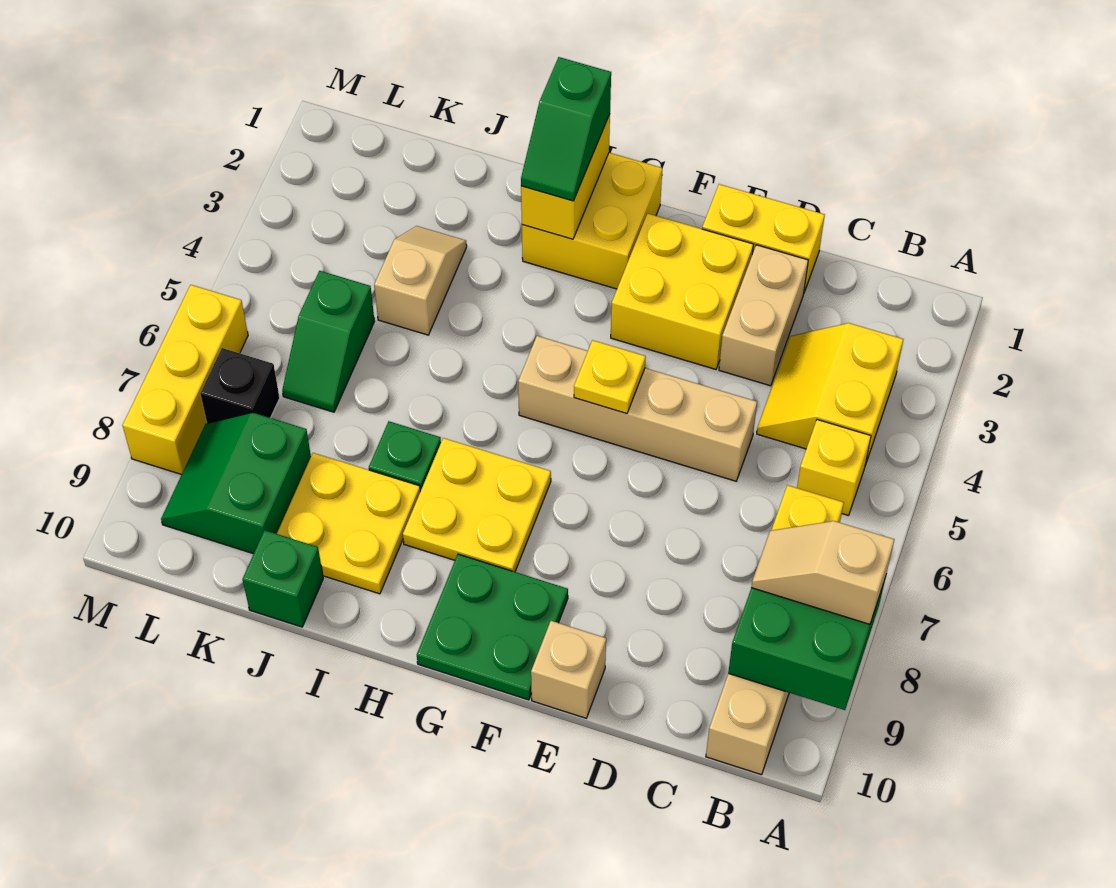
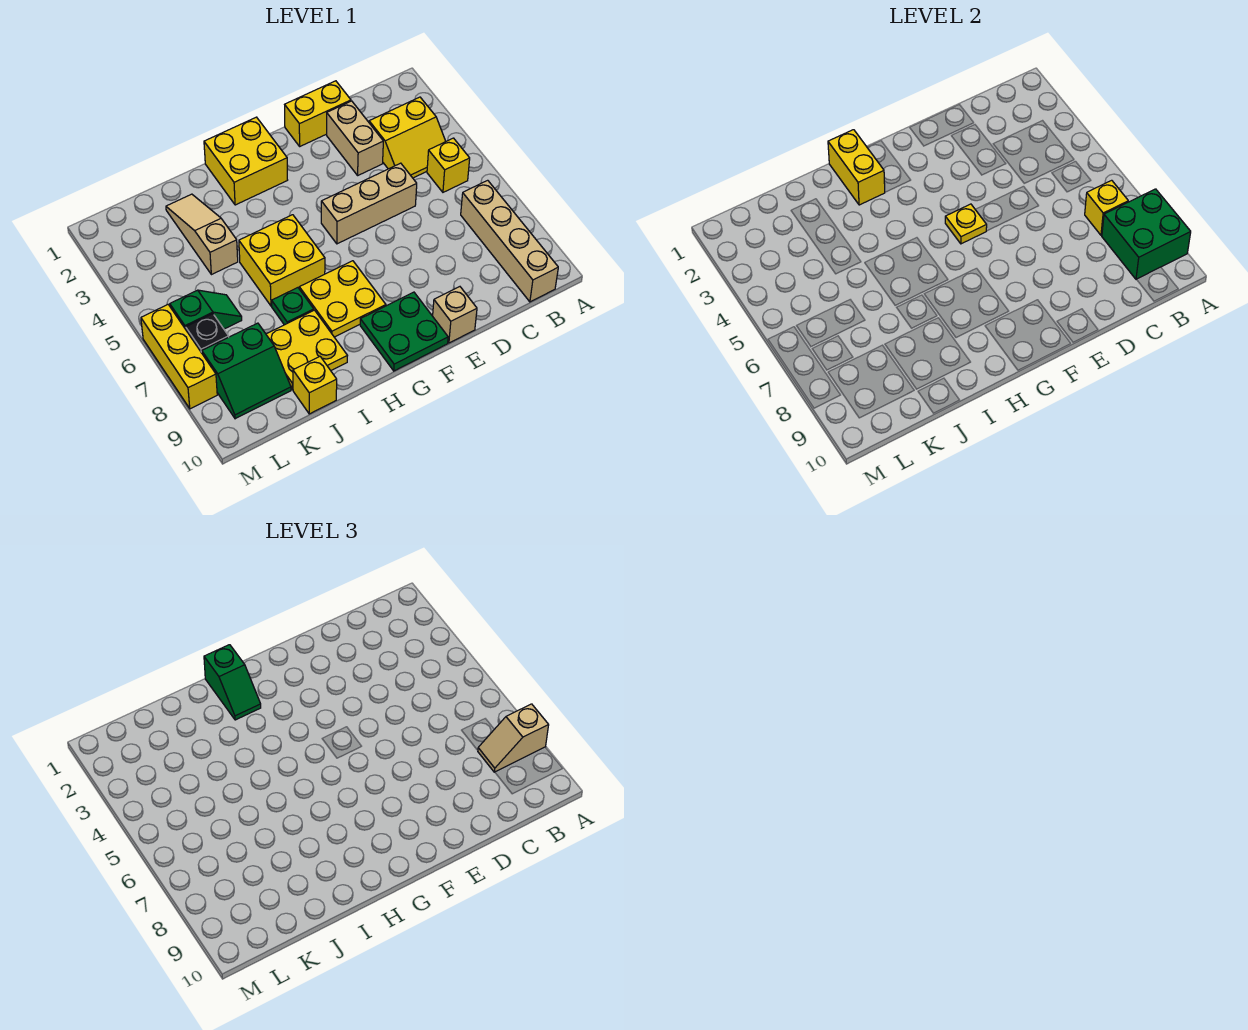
yellow slope B3:C4 level 1 top B -> yellow slope B3:C4 level 1 top 3
tan brick D5:G5 level 1 -> tan brick D5:F5 level 1
yellow brick E2:F3 level 1 -> yellow brick H5:I6 level 1
tan slope J3:J4 level 1 top 4 -> tan slope J2:J4 level 1 top 4
green brick J10 level 1 -> yellow brick J10 level 1
green slope K5:K6 level 1 top 5 -> green slope K6:L6 level 1 top L
green slope K8:L9 level 1 top K -> green slope K8:L9 level 1 top 8

